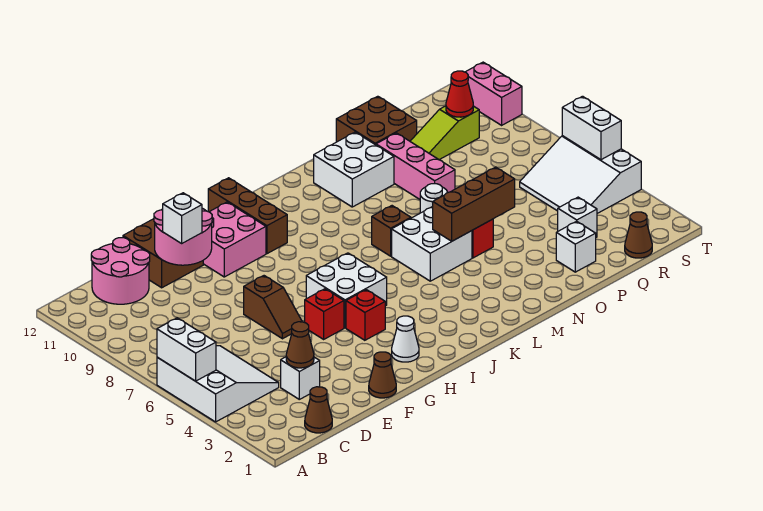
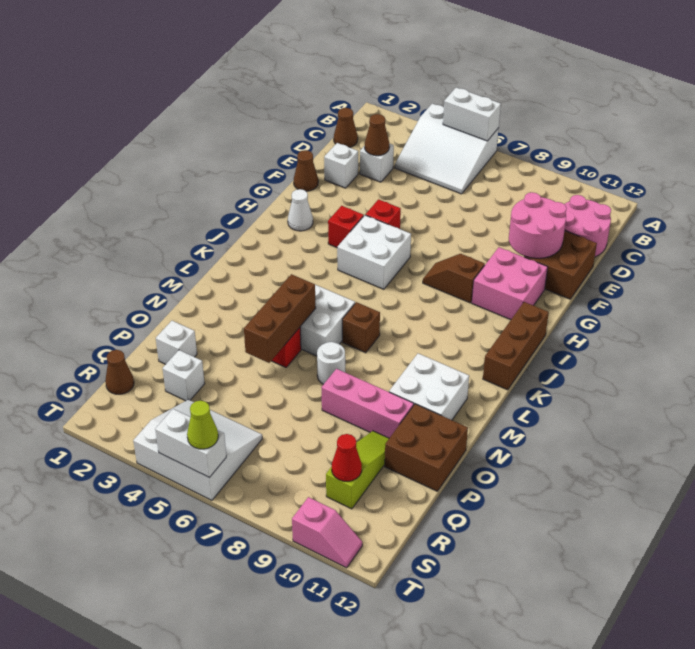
white brick E10 level 3 -> white brick E2 level 1
brown slope F6:F7 level 1 top 7 -> brown slope H8:H9 level 1 top 9
brown brick I10:I12 level 1 -> brown brick I12:K12 level 1
none -> lime cone T6 level 3
pink brick T10:T11 level 1 -> pink slope T10:T11 level 1 top 10

